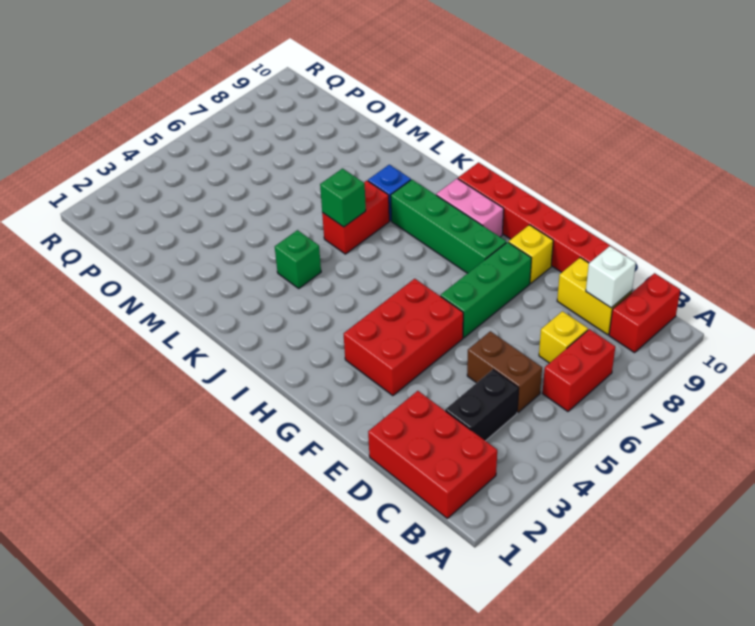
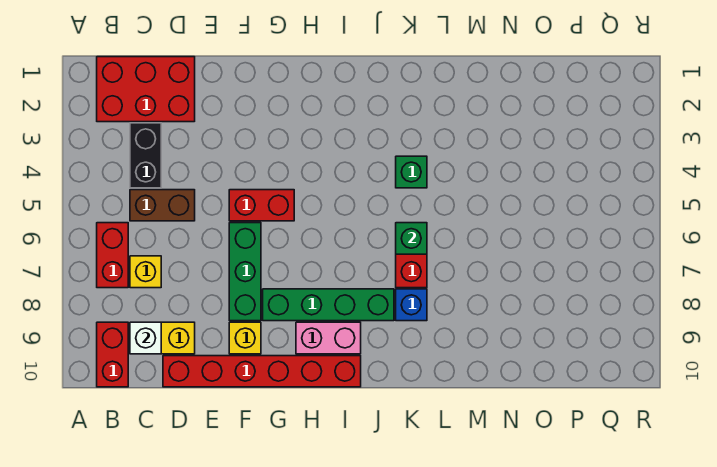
red brick F3:G5 level 1 -> red brick F5:G5 level 1

